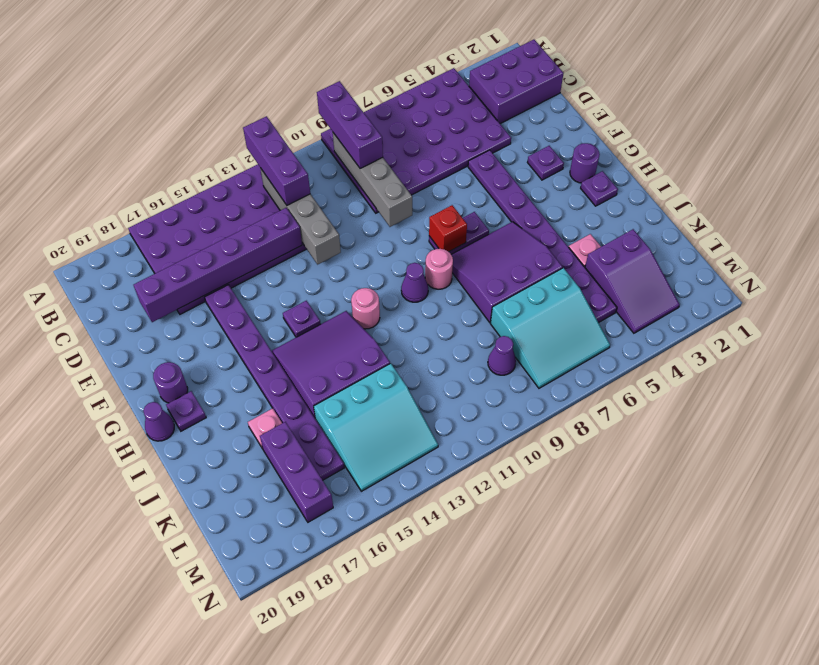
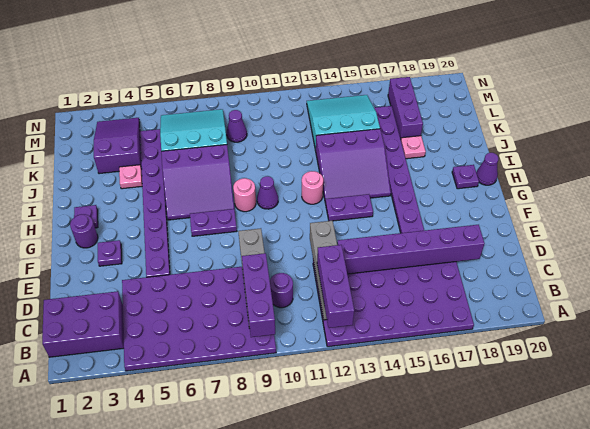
red brick G8 level 2 -> none
purple plate G14 level 1 -> purple plate G13:G14 level 1
purple round brick G19 level 1 -> purple round brick C10 level 1

